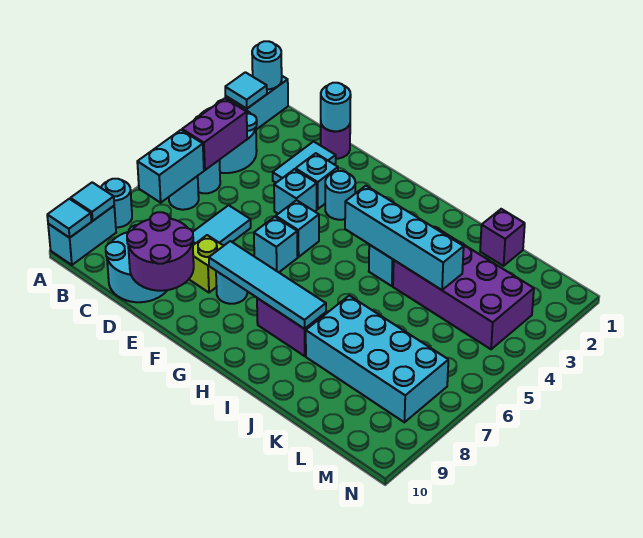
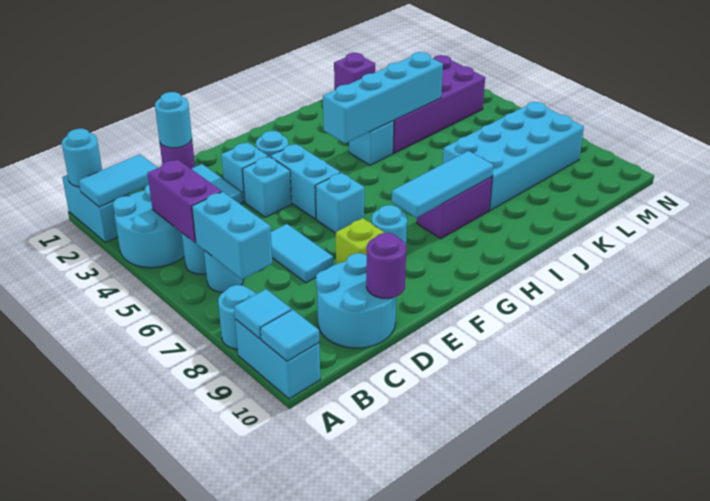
cyan tile A2 level 2 -> cyan tile A2:B2 level 2
purple round brick D9:E10 level 2 -> purple round brick D10 level 2
cyan brick F5 level 1 -> cyan brick F4:F5 level 1
cyan tile F8:I8 level 2 -> cyan tile G8:I8 level 2

